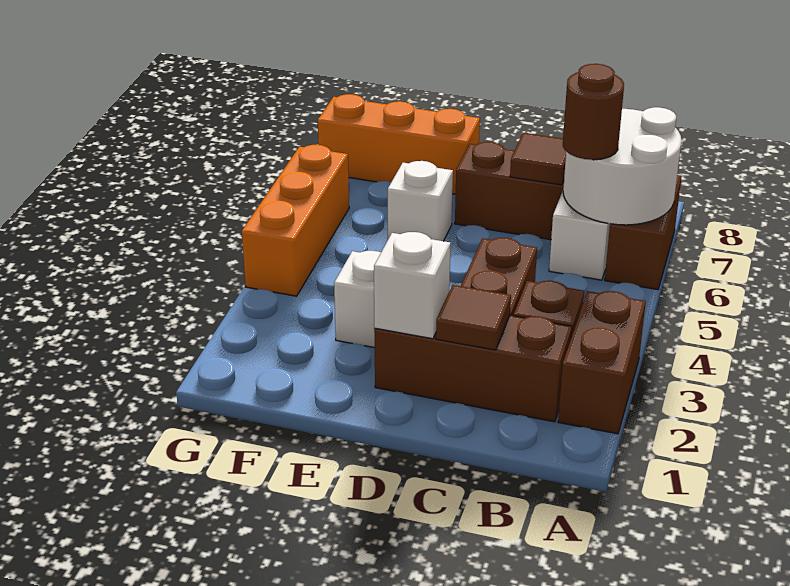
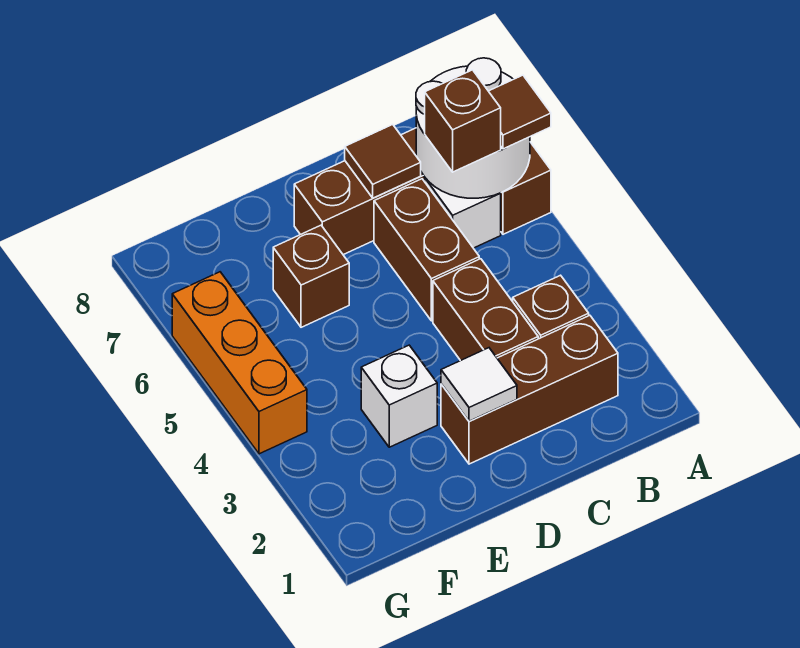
brown brick A2:A3 level 1 -> brown brick C5:C6 level 1
brown round brick B6 level 3 -> brown brick B6 level 3
brown tile C2 level 2 -> brown tile A6 level 3
white brick D2 level 2 -> white tile D2 level 2
white brick E6 level 1 -> brown brick E6 level 1
orange brick E8:G8 level 1 -> none

